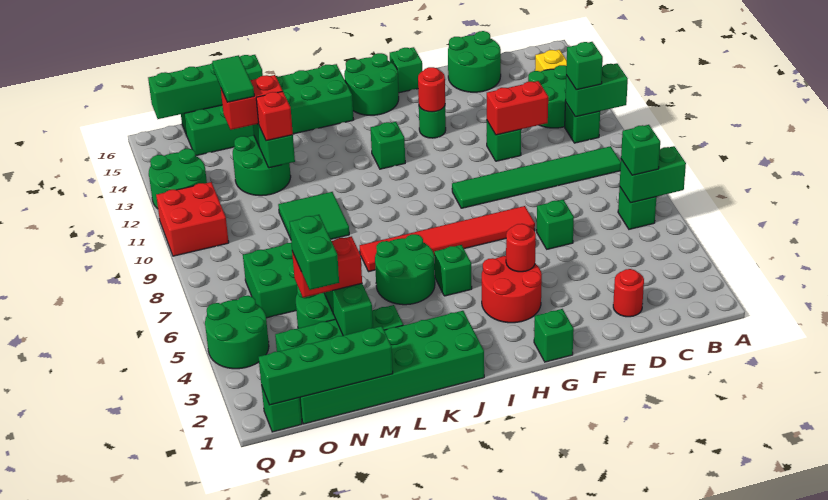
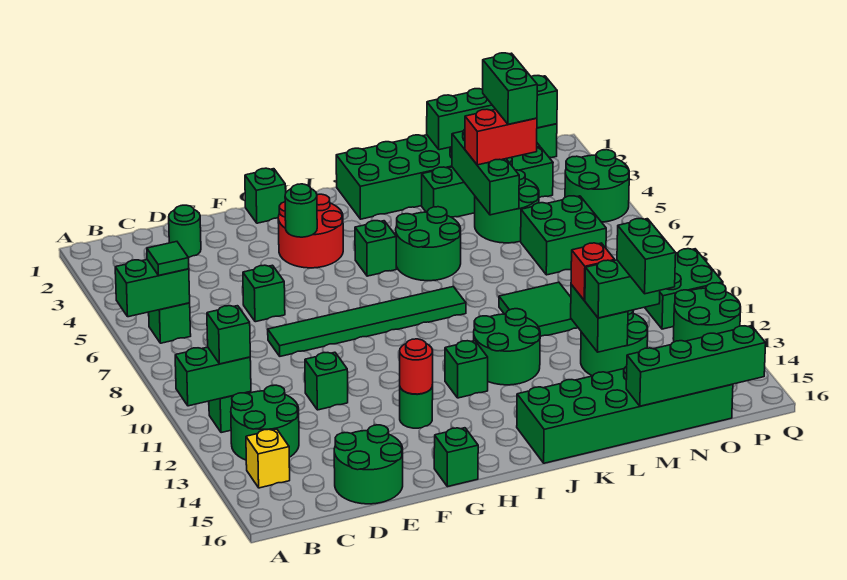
green brick B6 level 3 -> green tile B6 level 3
green tile B9:G9 level 1 -> green tile E8:J8 level 1
red round brick D2 level 1 -> green round brick D2 level 1
red brick D11:E11 level 2 -> none
red tile F7:K7 level 1 -> none
red round brick G4 level 2 -> green round brick G4 level 2
green round brick H15:I16 level 1 -> green round brick J11:K12 level 1
red brick M13:N13 level 3 -> green brick M13:N13 level 3
green tile N13:N14 level 4 -> green brick N13:N14 level 4
red brick P10:Q11 level 1 -> green brick P10:Q11 level 1

